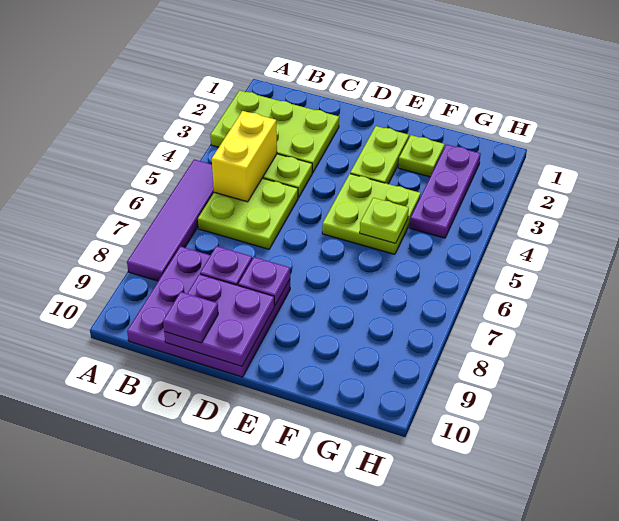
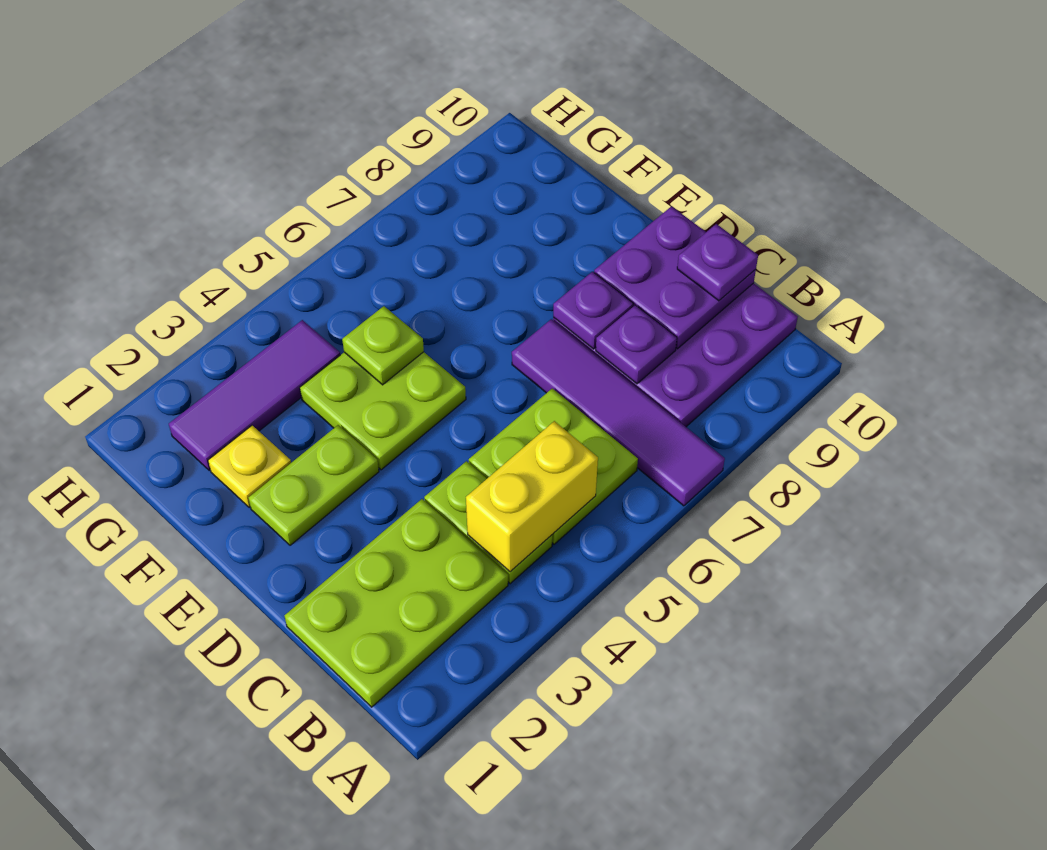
lime plate A2:C3 level 1 -> lime plate B1:C3 level 1
purple tile A5:A8 level 1 -> purple tile A7:D7 level 1
lime plate F2 level 1 -> yellow plate F2 level 1
purple plate G2:G4 level 1 -> purple tile G2:G4 level 1

